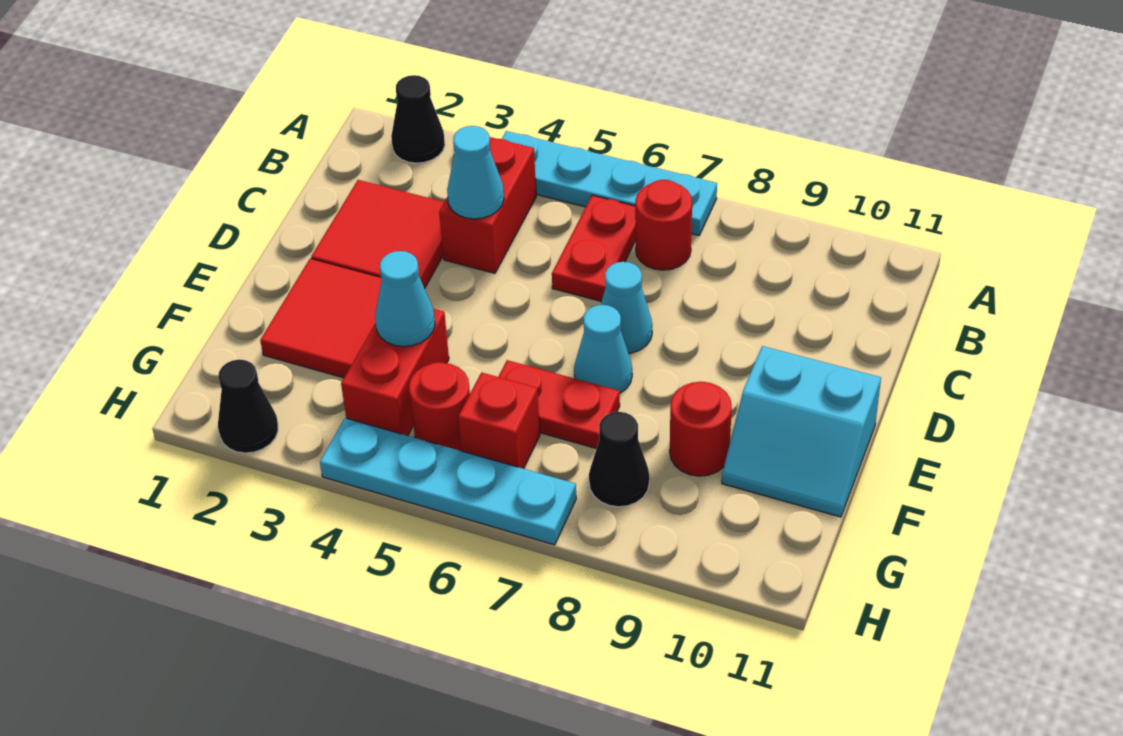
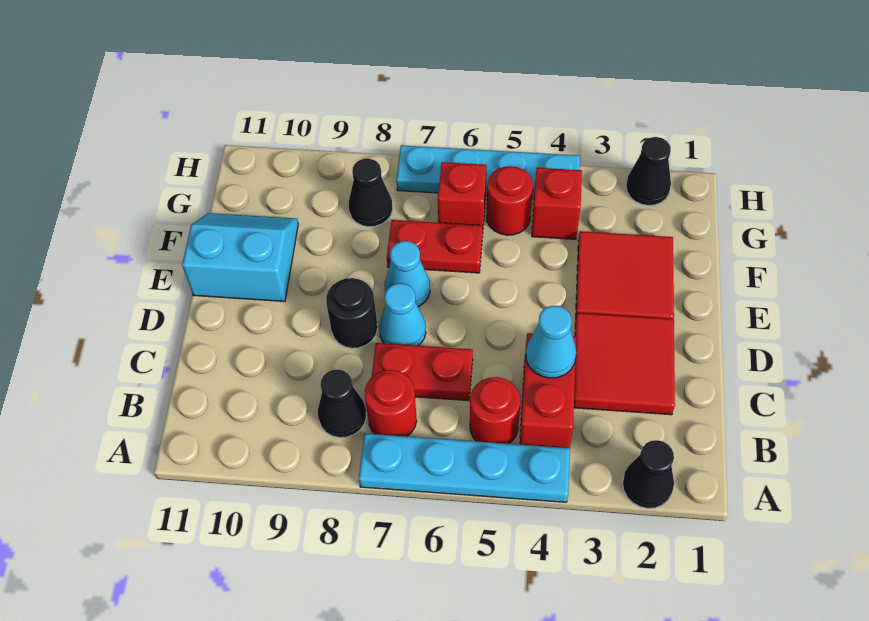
red plate B6:C6 level 1 -> red plate C6:C7 level 1
none -> black cone B8 level 1
none -> black round brick D8 level 1
red brick F4:G4 level 1 -> red brick G4 level 1
cyan cone F4 level 2 -> none
red round brick F9 level 1 -> red round brick B5 level 1

